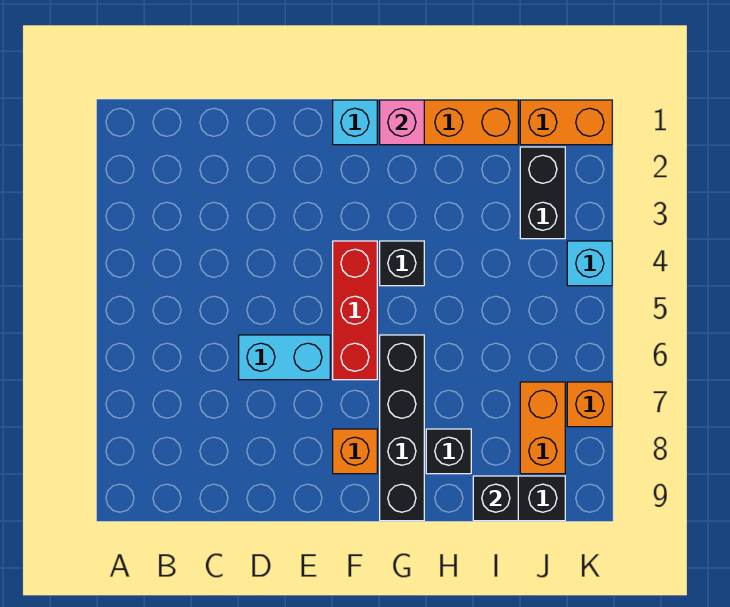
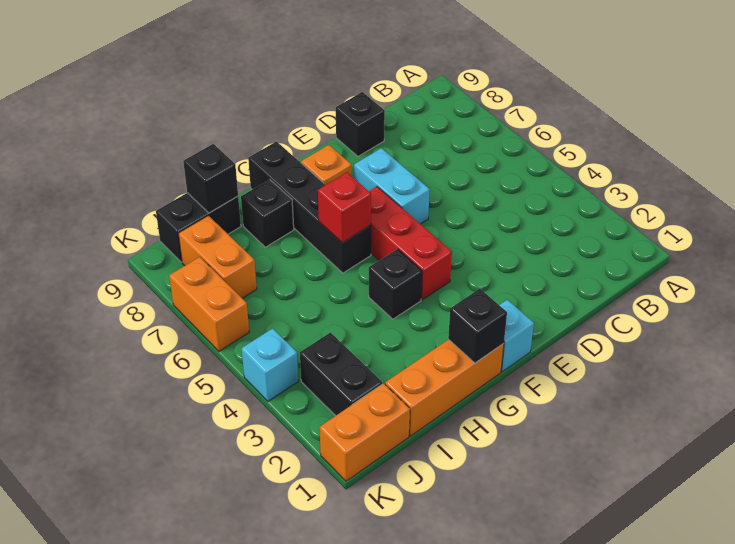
cyan brick D6:E6 level 1 -> cyan brick E6:E7 level 1
none -> black brick D9 level 1
pink brick G1 level 2 -> black brick G1 level 2
none -> red brick G6 level 2
orange brick K7 level 1 -> orange brick K6:K7 level 1

